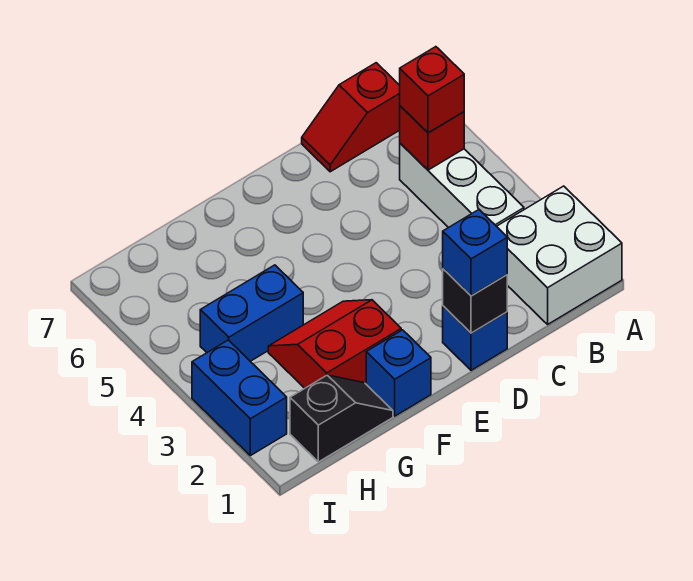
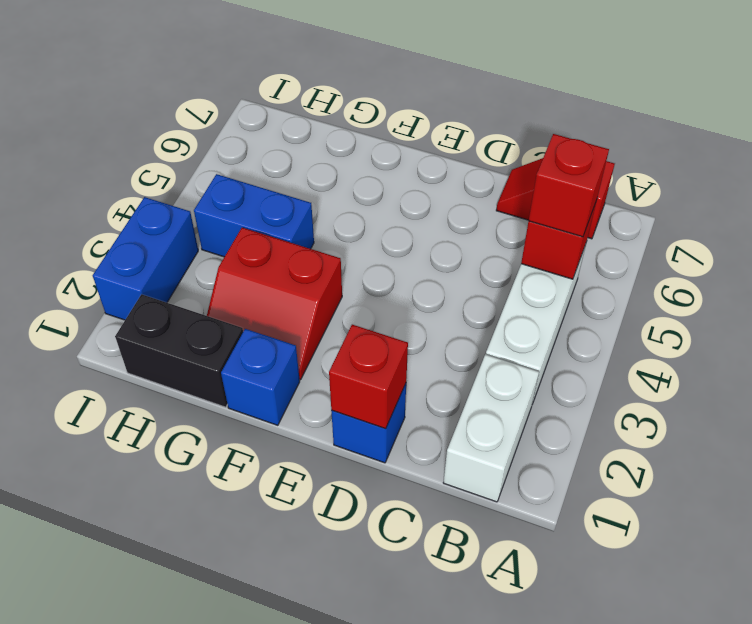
white brick A1:B2 level 1 -> white brick B1:B2 level 1
black brick D1 level 2 -> red brick D1 level 2
blue brick D1 level 3 -> none
red slope F2:G3 level 1 top 2 -> red slope F2:G3 level 1 top 3
black slope G1:H1 level 1 top H -> black brick G1:H1 level 1

